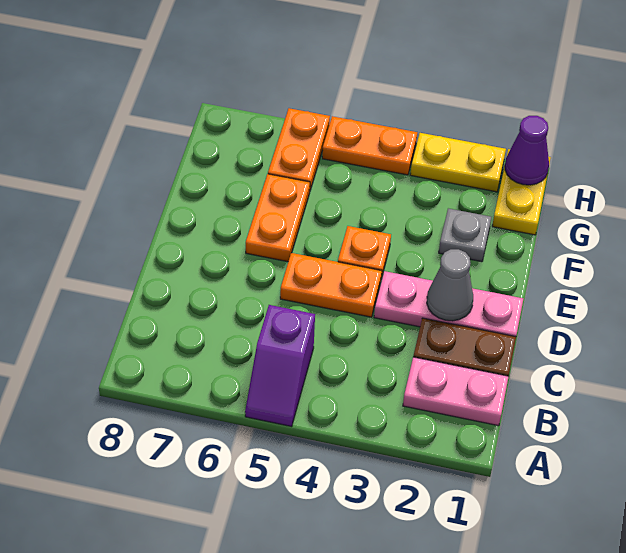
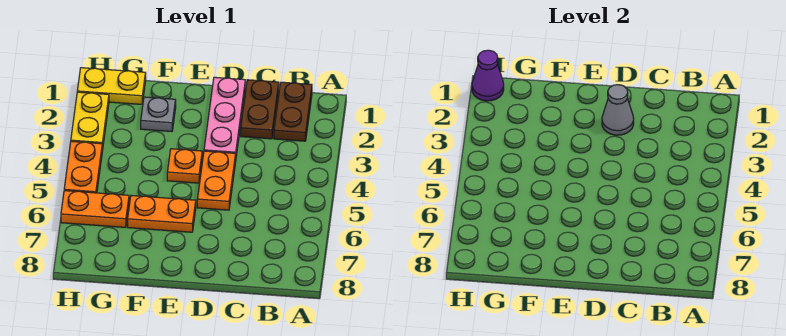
purple slope A5:B5 level 1 top B -> none
pink plate B1:B2 level 1 -> brown plate B1:B2 level 1

